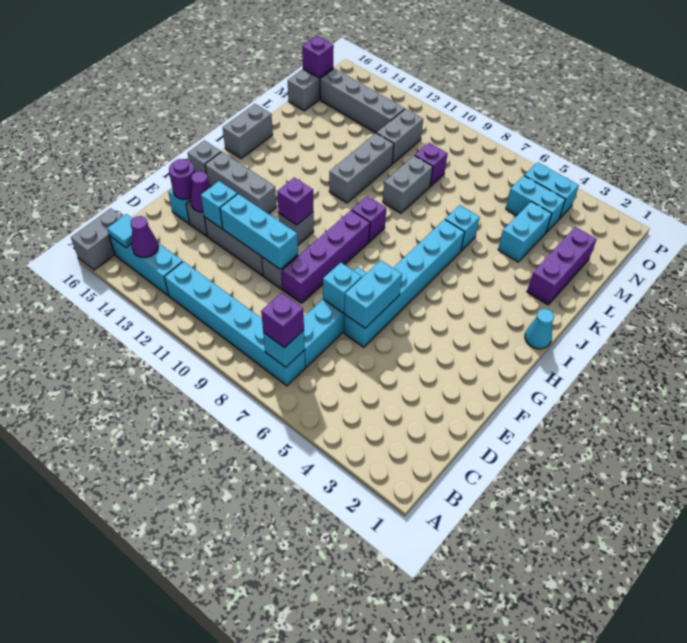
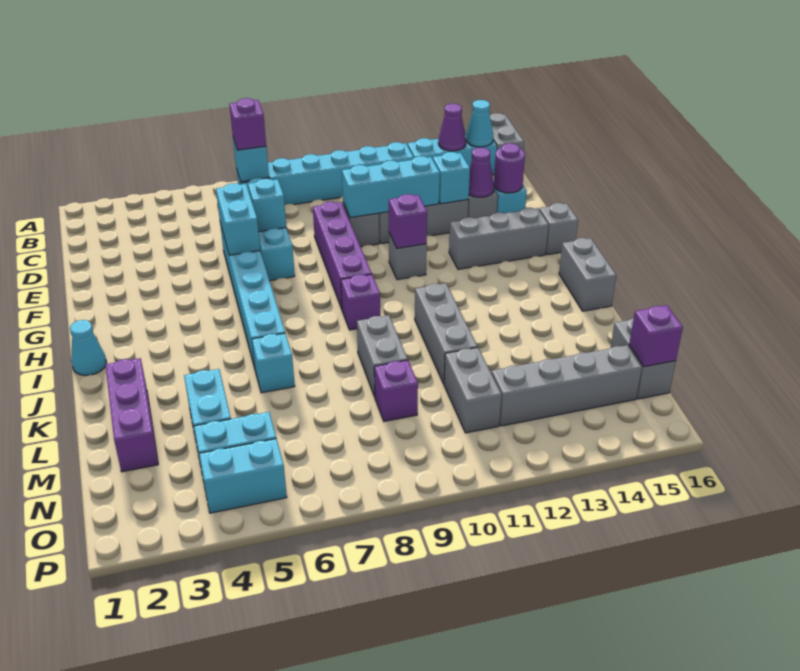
cyan tile B15 level 2 -> cyan cone B15 level 2

